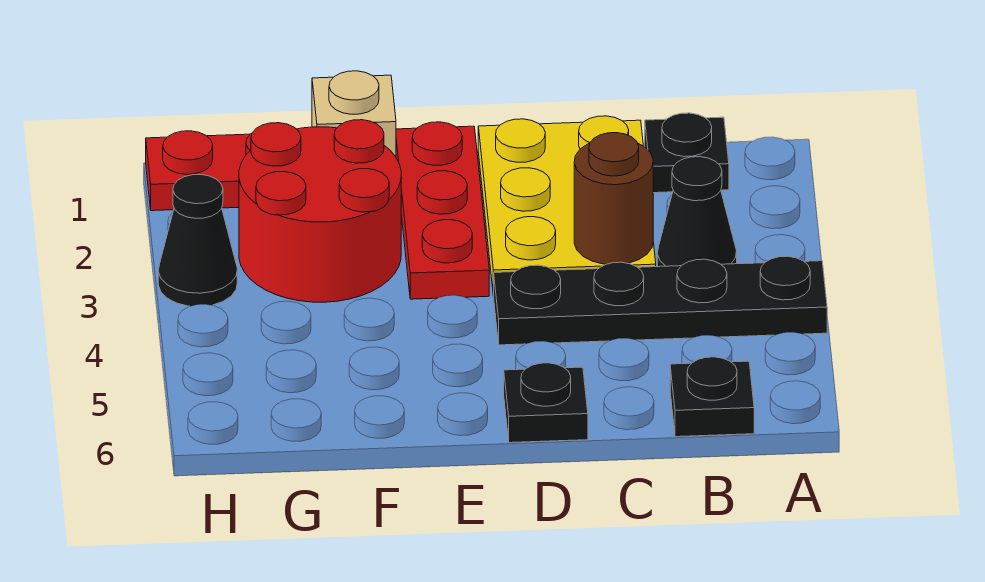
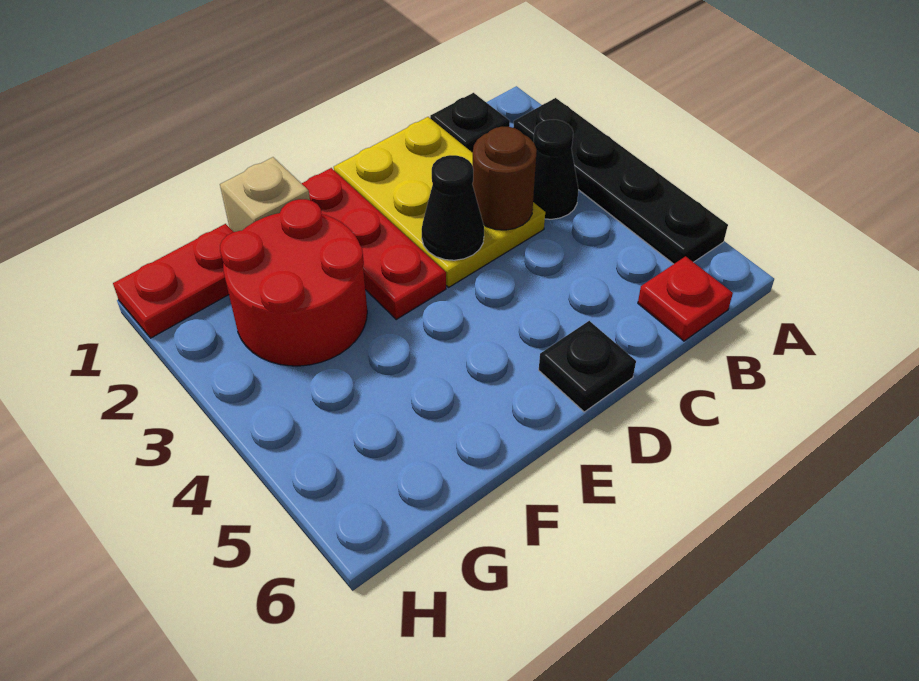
black plate A4:D4 level 1 -> black plate A2:A5 level 1
black plate B6 level 1 -> red plate B6 level 1
black cone H3 level 1 -> black cone D3 level 2

